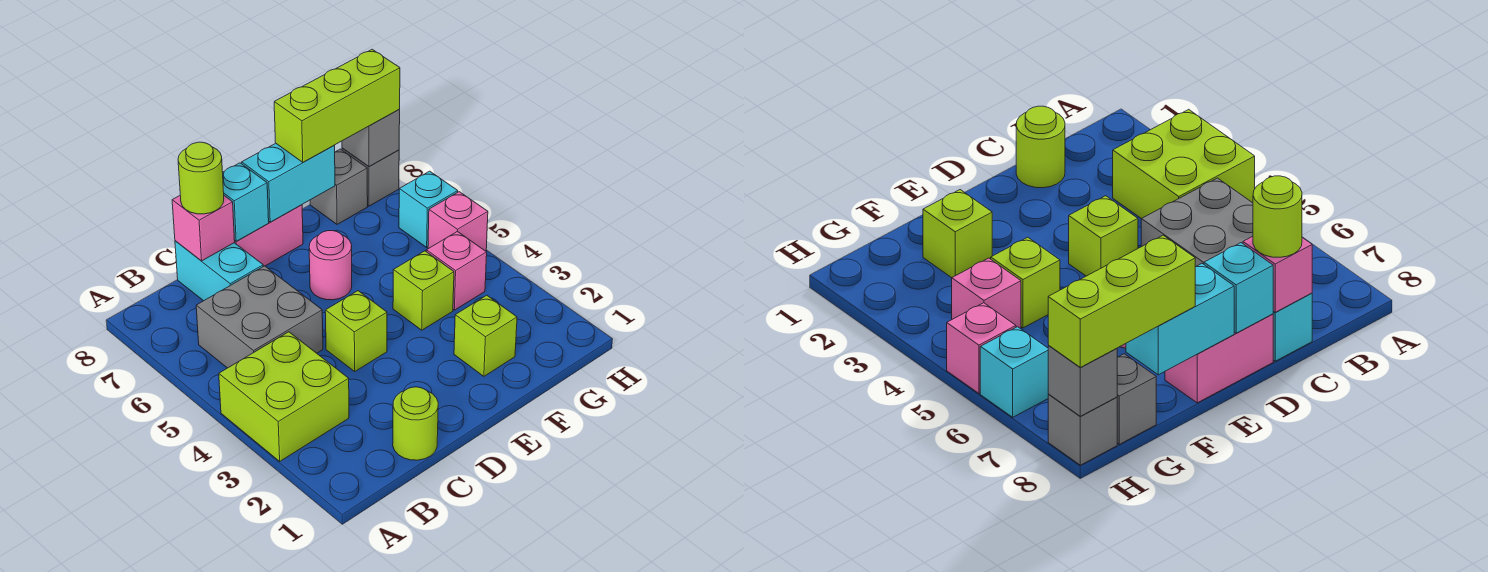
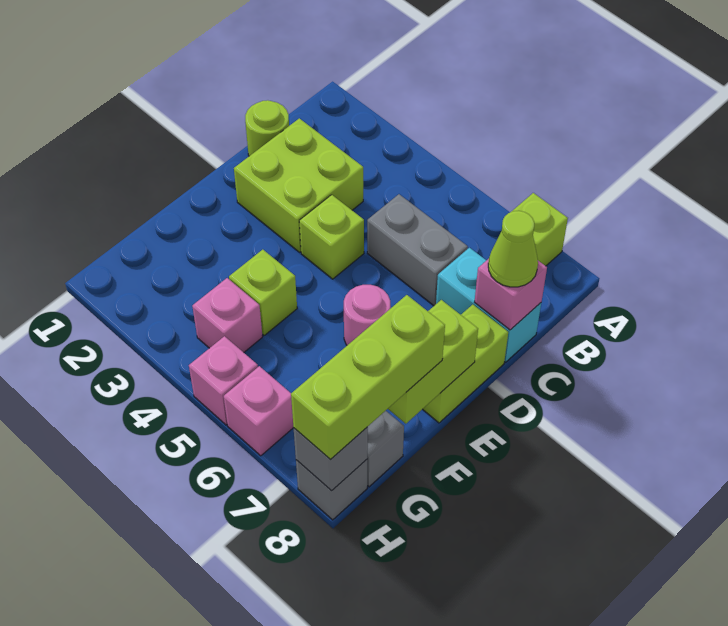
lime brick A3:B4 level 1 -> lime brick C2:D3 level 1
grey brick B5:C6 level 1 -> grey brick C5:C6 level 1
lime round brick C8 level 3 -> lime cone C8 level 3
pink brick D8:E8 level 1 -> lime brick D8:E8 level 1
cyan brick D8 level 2 -> none
cyan brick E8:F8 level 2 -> lime brick E8:F8 level 2
lime brick F2 level 1 -> lime brick A7 level 1
cyan brick H6 level 1 -> pink brick H6 level 1

